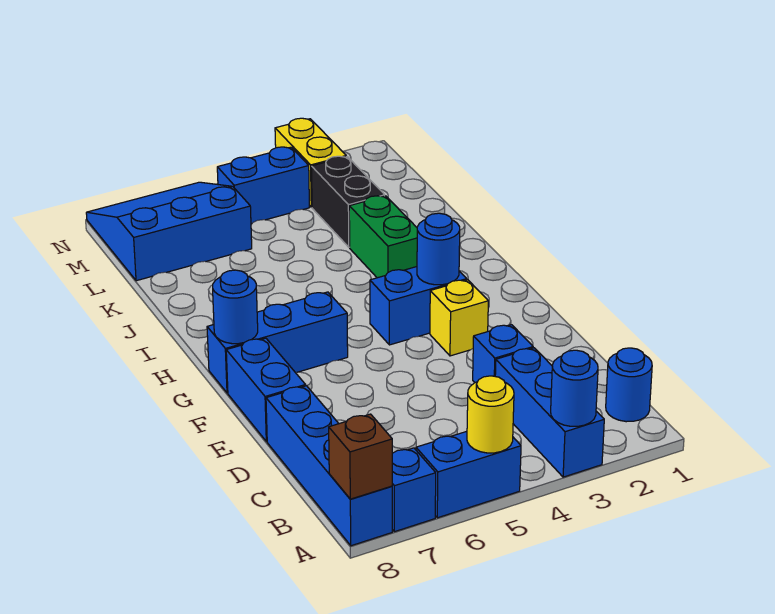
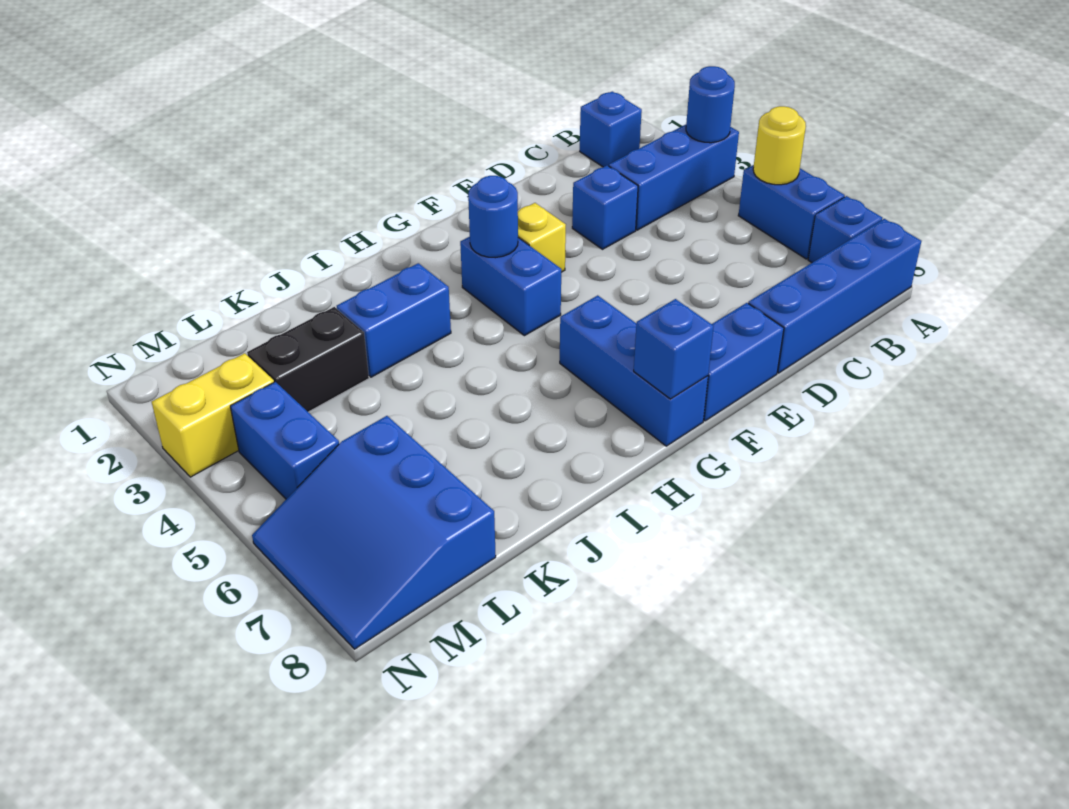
brown brick A8 level 2 -> none
blue round brick B1 level 1 -> blue brick B1 level 1
blue round brick G8 level 2 -> blue brick G8 level 2
green brick I3:J3 level 1 -> blue brick I3:J3 level 1

